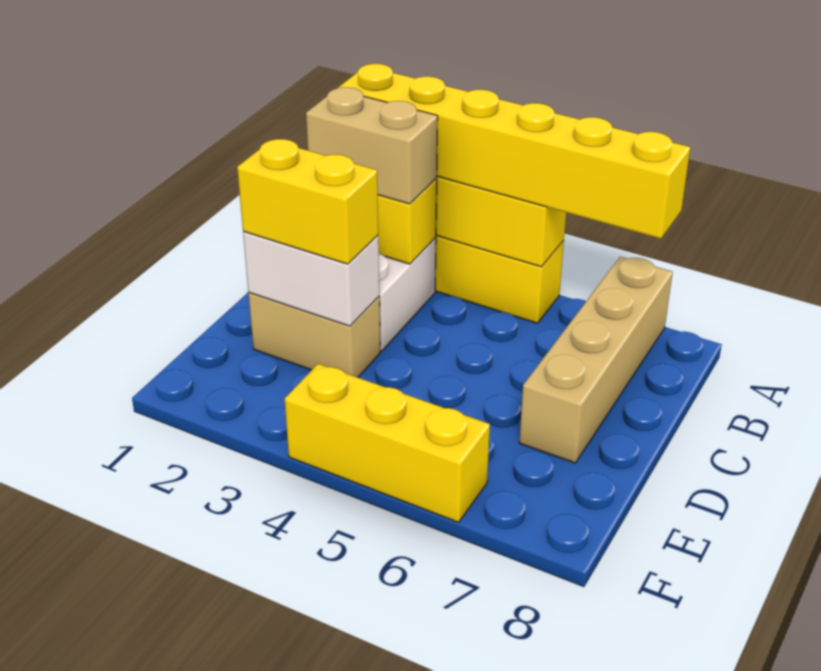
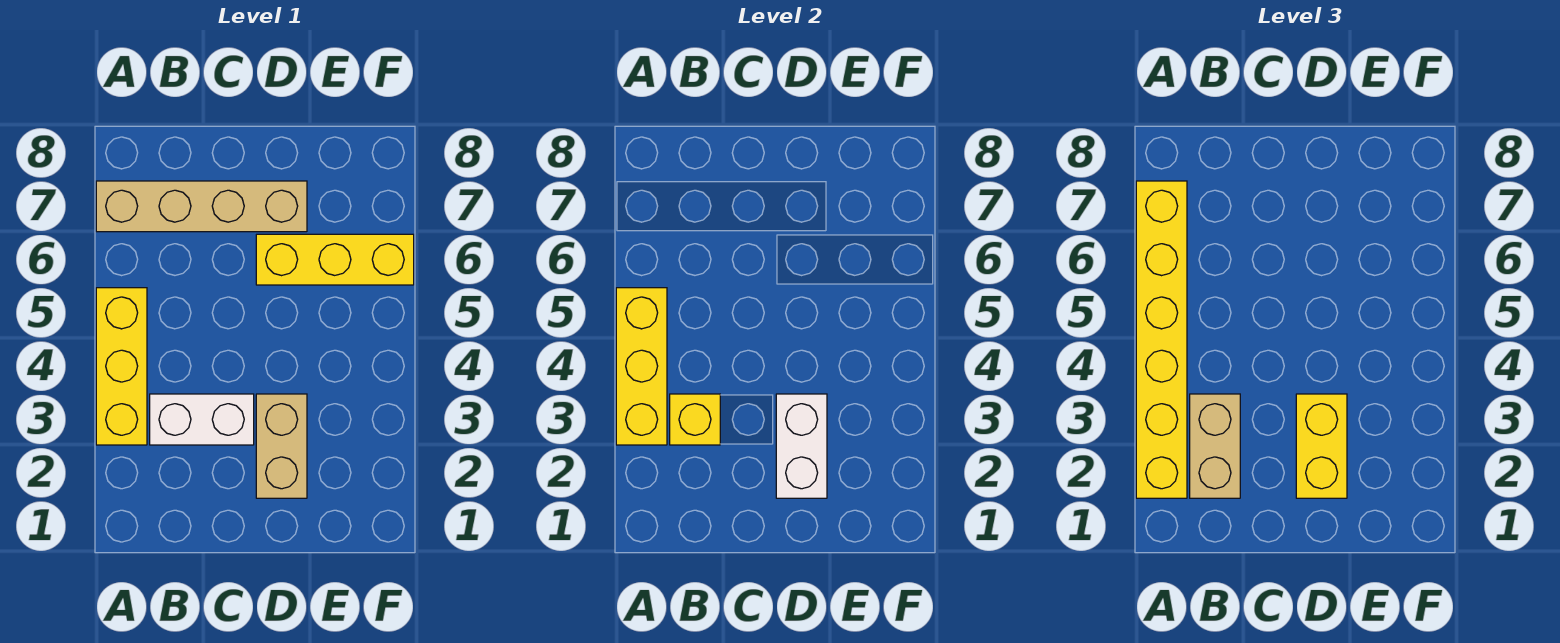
yellow brick F4:F6 level 1 -> yellow brick D6:F6 level 1

